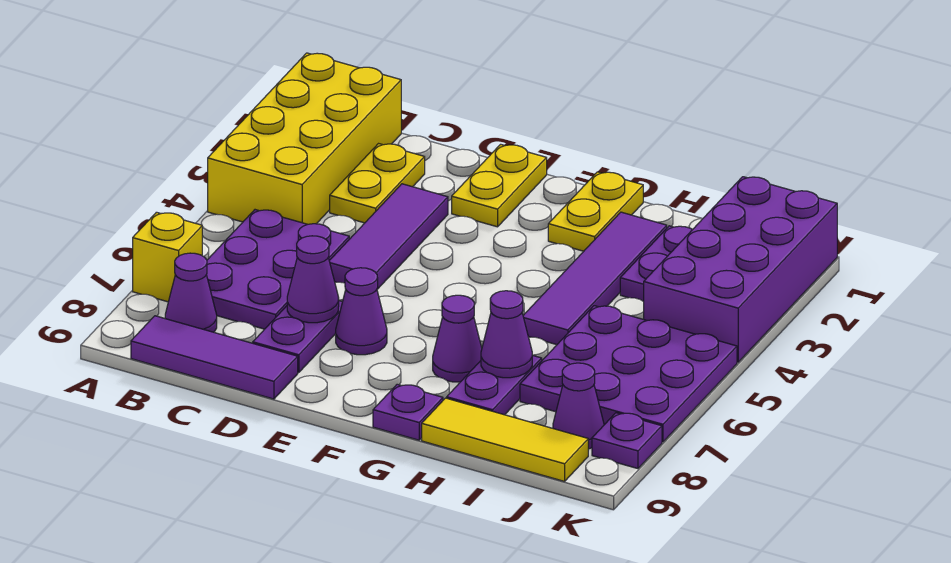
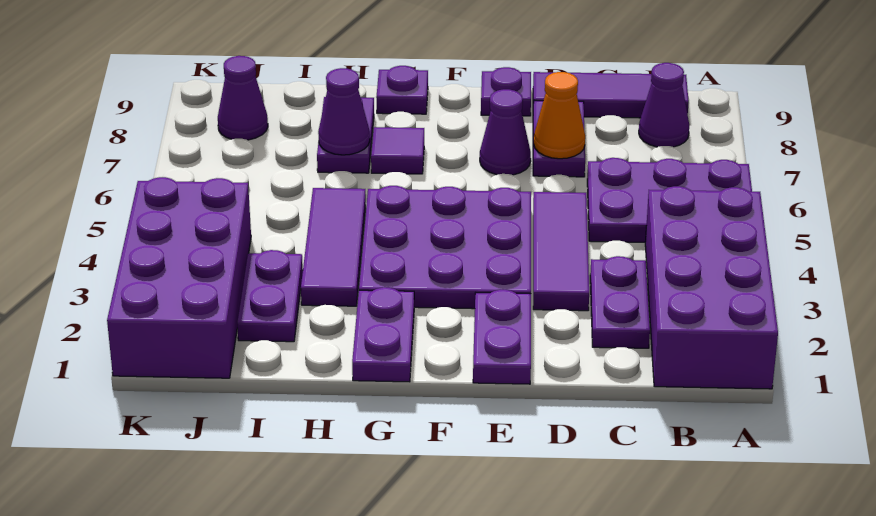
yellow brick A1:B4 level 1 -> purple brick A1:B4 level 1
yellow brick A7 level 1 -> none
purple plate B5:C7 level 1 -> purple plate A5:C6 level 1
yellow plate C2:C3 level 1 -> purple plate C2:C3 level 1
purple cone D7 level 2 -> orange cone D7 level 2
yellow plate E1:E2 level 1 -> purple plate E1:E2 level 1
yellow plate G1:G2 level 1 -> purple plate G1:G2 level 1
purple cone G7 level 1 -> purple tile G7 level 1
purple tile H2:H5 level 1 -> purple tile H3:H5 level 1
yellow tile H9:J9 level 1 -> none
purple plate I5:K7 level 1 -> purple plate E3:G5 level 1
purple plate K8 level 1 -> purple plate E9 level 1

